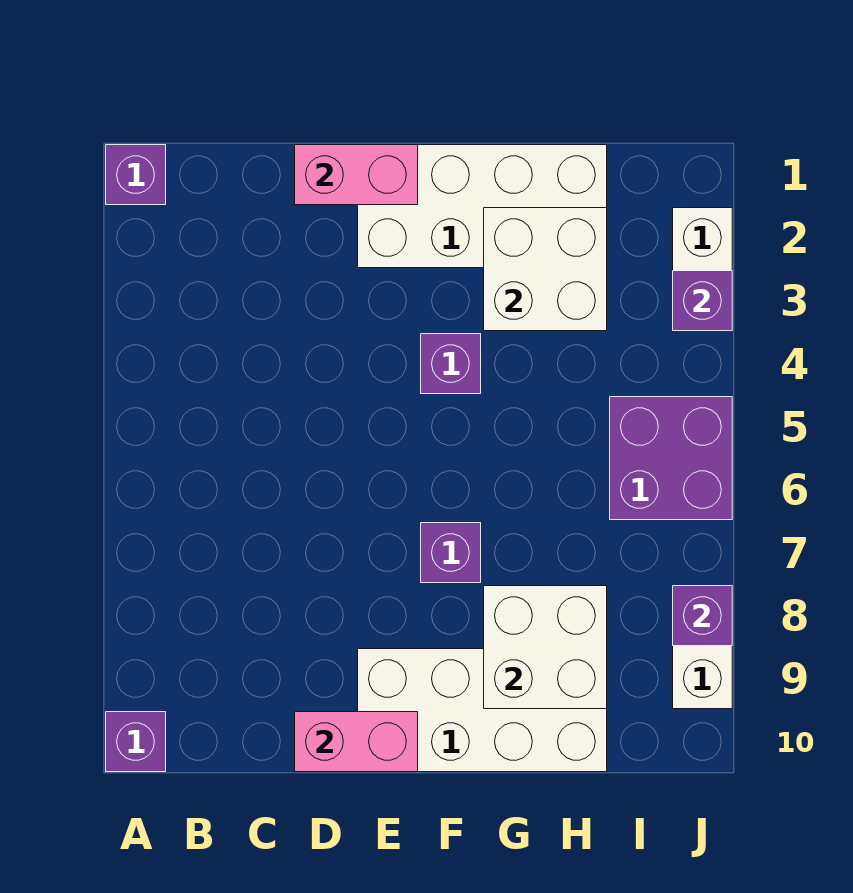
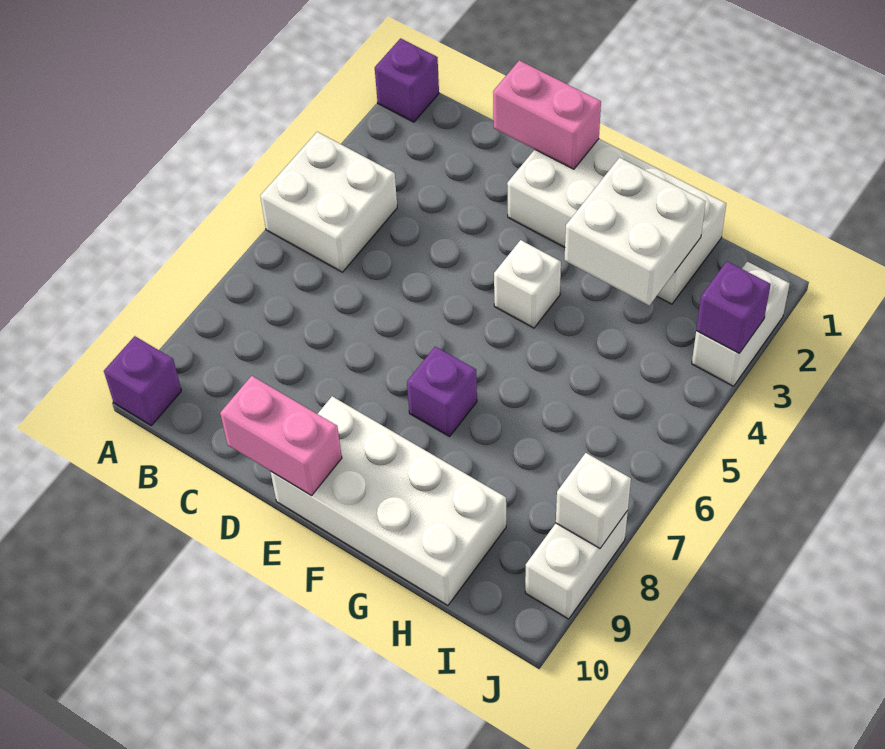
purple brick F4 level 1 -> white brick F4 level 1
white brick G8:H9 level 2 -> white brick A4:B5 level 1
purple brick I5:J6 level 1 -> none
purple brick J8 level 2 -> white brick J8 level 2

